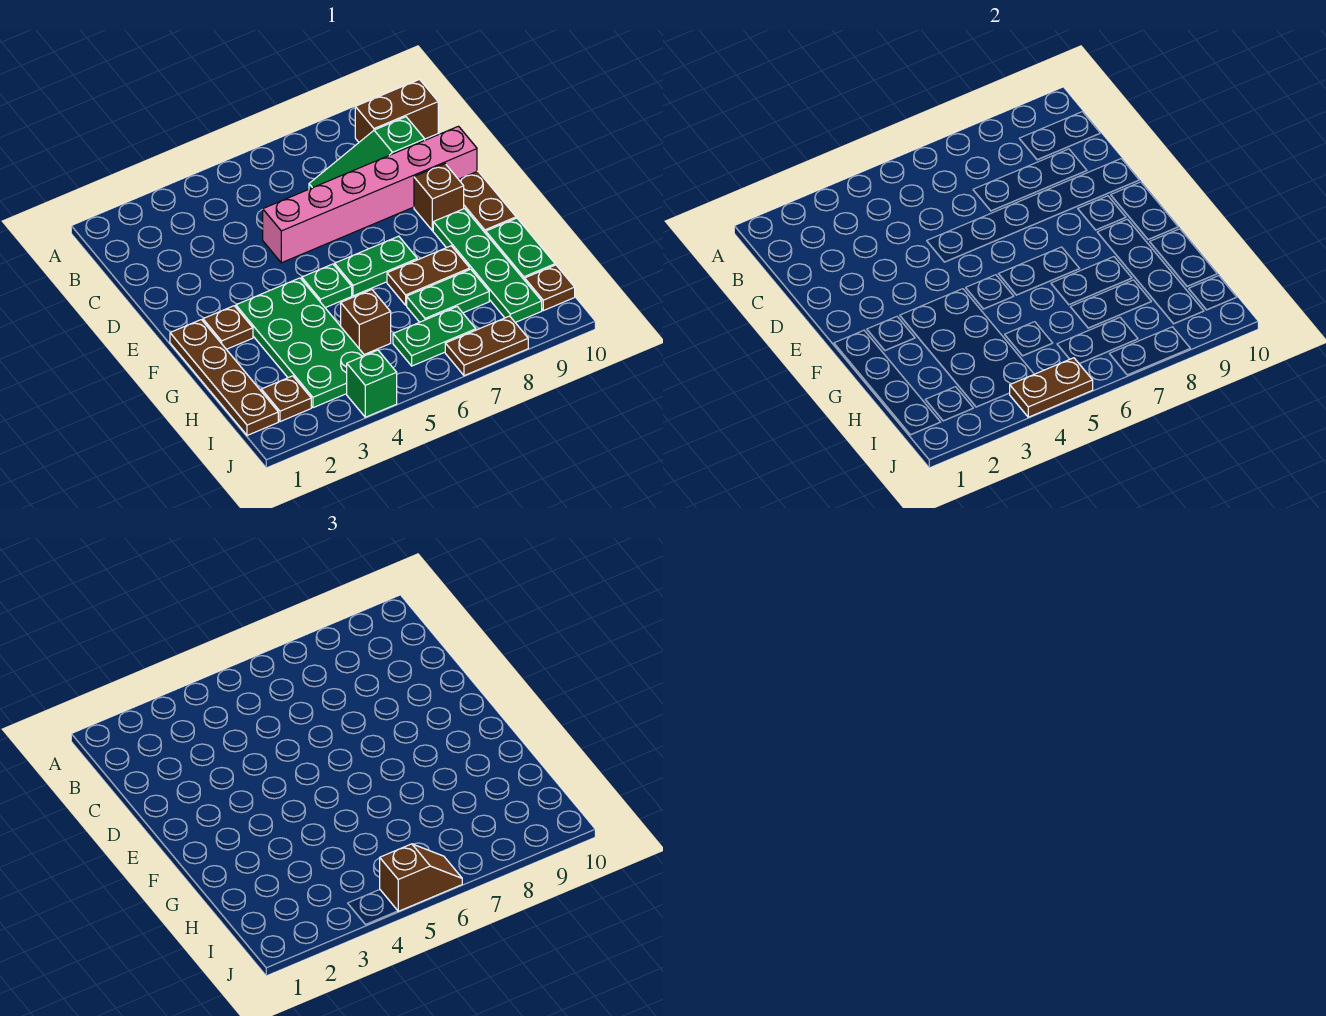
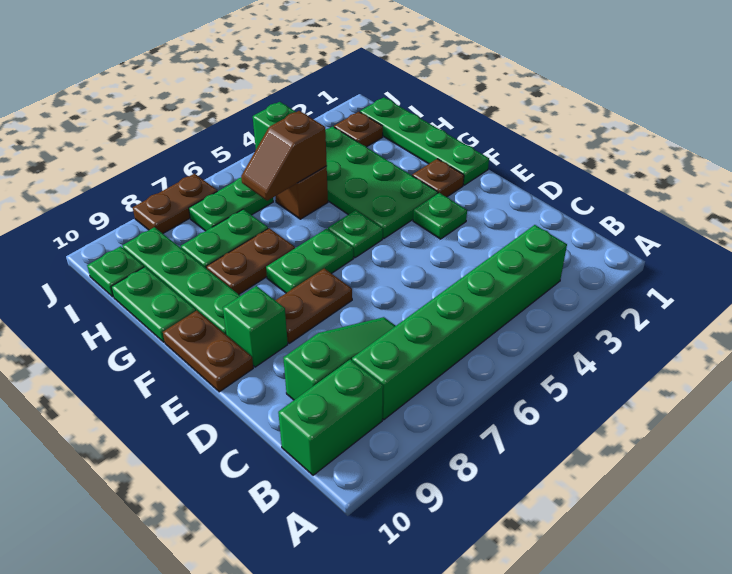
none -> green brick B3:B8 level 1
brown brick B9:B10 level 1 -> green brick B9:B10 level 1
pink brick D5:D10 level 1 -> none
none -> green plate E3 level 1
brown brick E9 level 1 -> green brick E9 level 1
brown plate F1:I1 level 1 -> green plate F1:I1 level 1
brown plate I10 level 1 -> green plate I10 level 1
brown plate J4:J5 level 2 -> brown plate E7:E8 level 1
brown slope J5:J6 level 3 top 5 -> brown slope H5:H6 level 2 top 5

